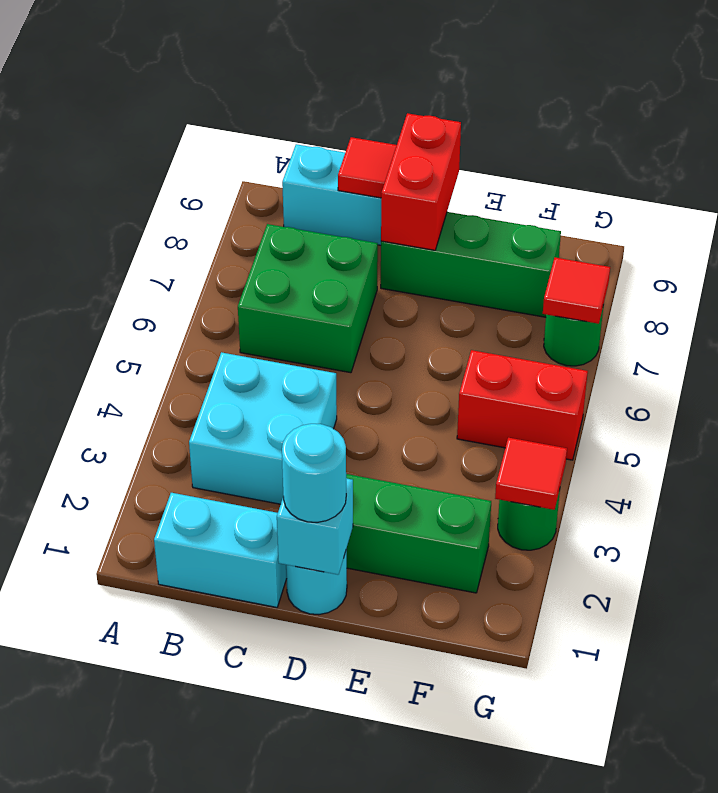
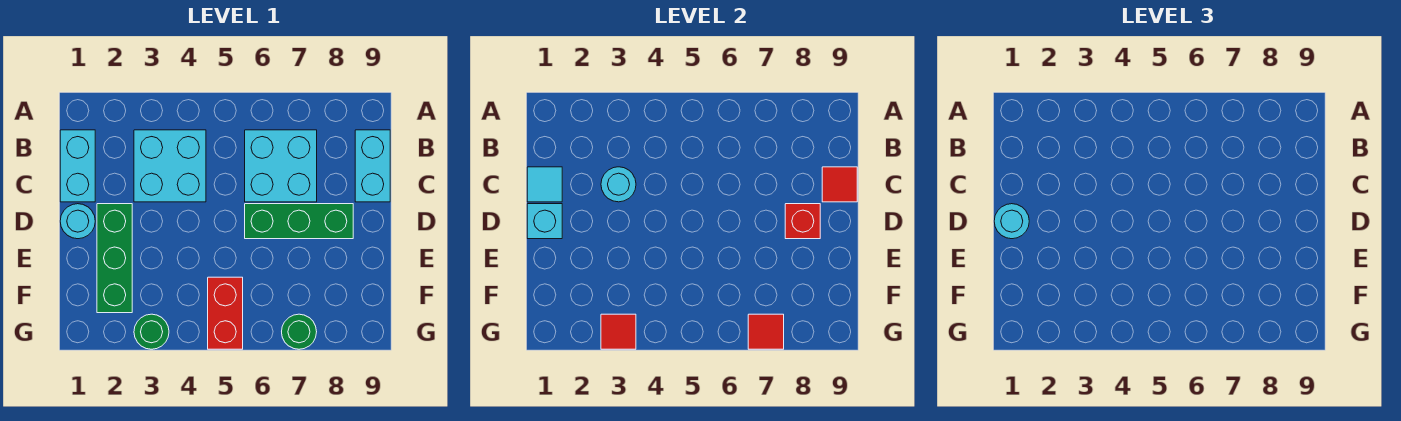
green brick B6:C7 level 1 -> cyan brick B6:C7 level 1
none -> cyan tile C1 level 2
none -> cyan round brick C3 level 2
green brick D8:F8 level 1 -> green brick D6:D8 level 1
red brick D8:D9 level 2 -> red brick D8 level 2

